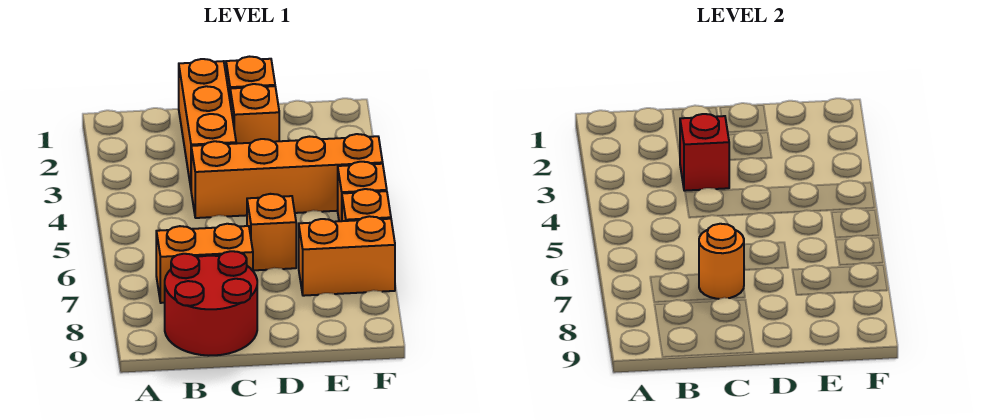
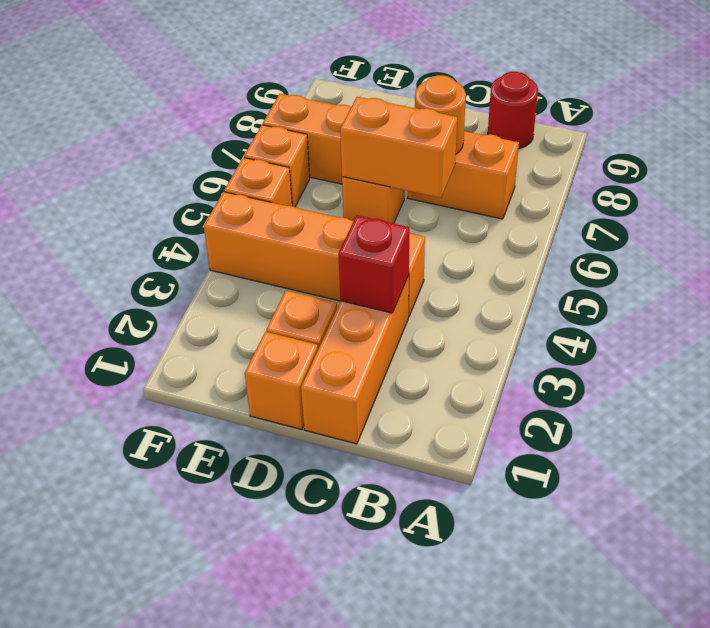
red round brick B8:C9 level 1 -> red round brick B9 level 1
none -> orange brick C6:D6 level 2

